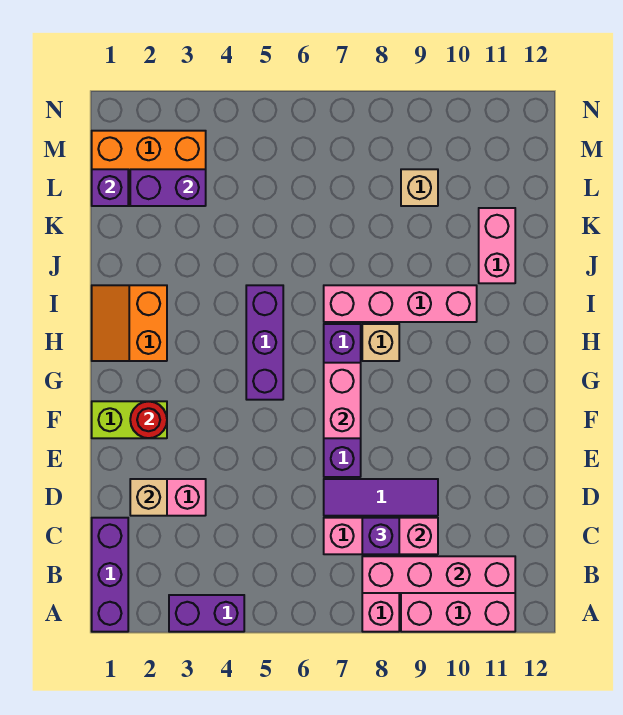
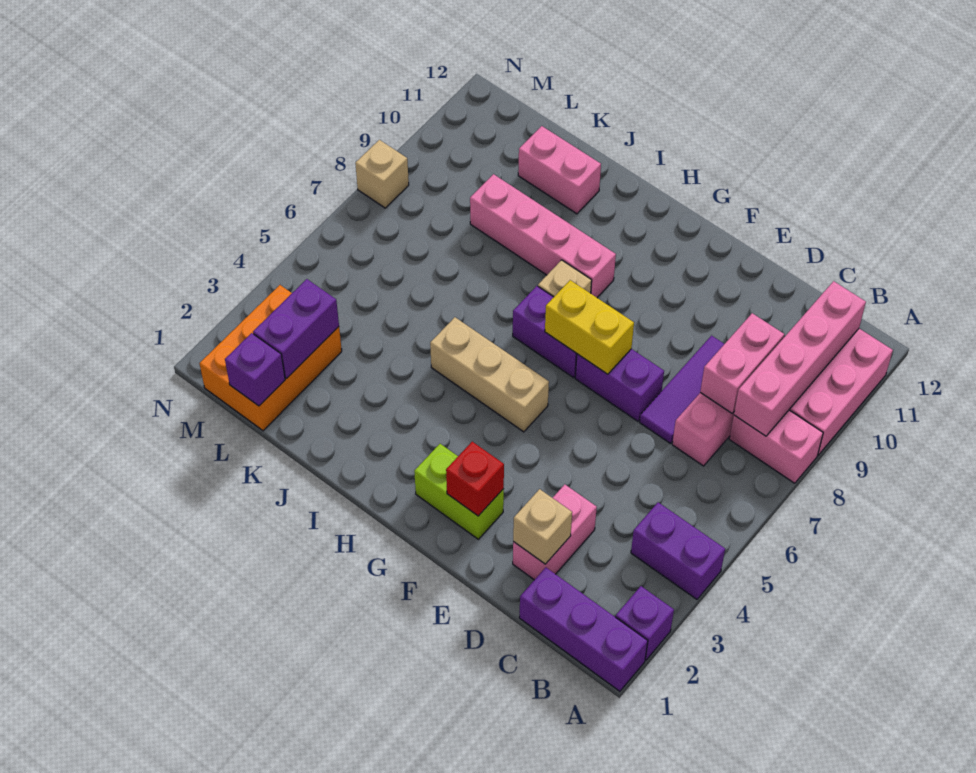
purple brick A3:A4 level 1 -> purple brick A4:B4 level 1
purple brick C8 level 3 -> purple brick A2 level 1
lime brick F1:F2 level 1 -> lime brick F2:G2 level 1
red round brick F2 level 2 -> red brick F2 level 2
pink brick F7:G7 level 2 -> yellow brick F7:G7 level 2
purple brick G5:I5 level 1 -> tan brick G5:I5 level 1
orange slope H1:I2 level 1 top 2 -> none
pink brick I7:I10 level 1 -> pink brick H9:K9 level 1
tan brick L9 level 1 -> tan brick N8 level 1

